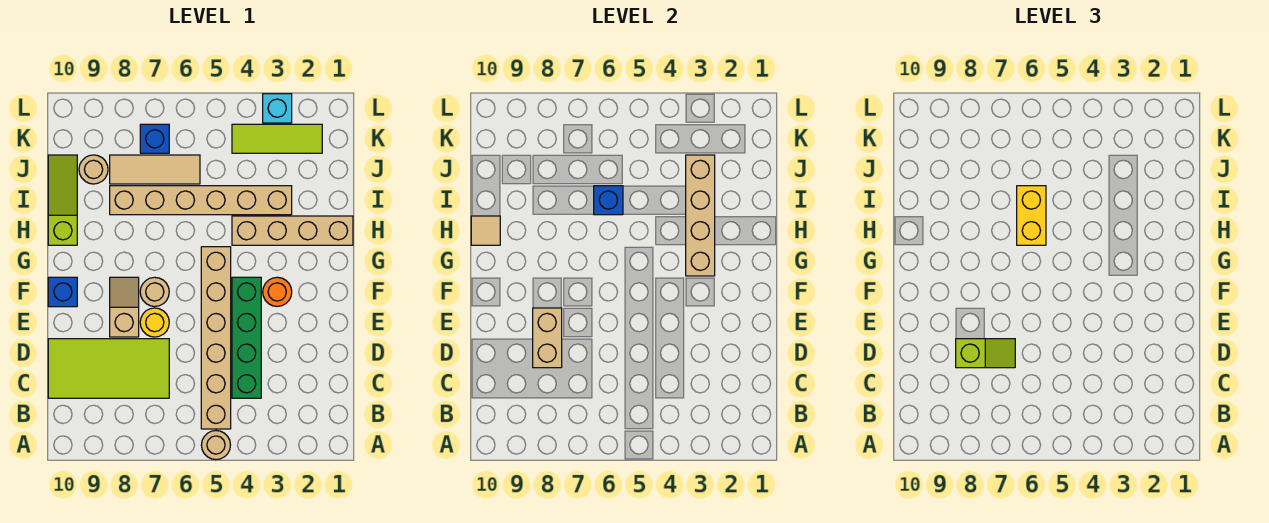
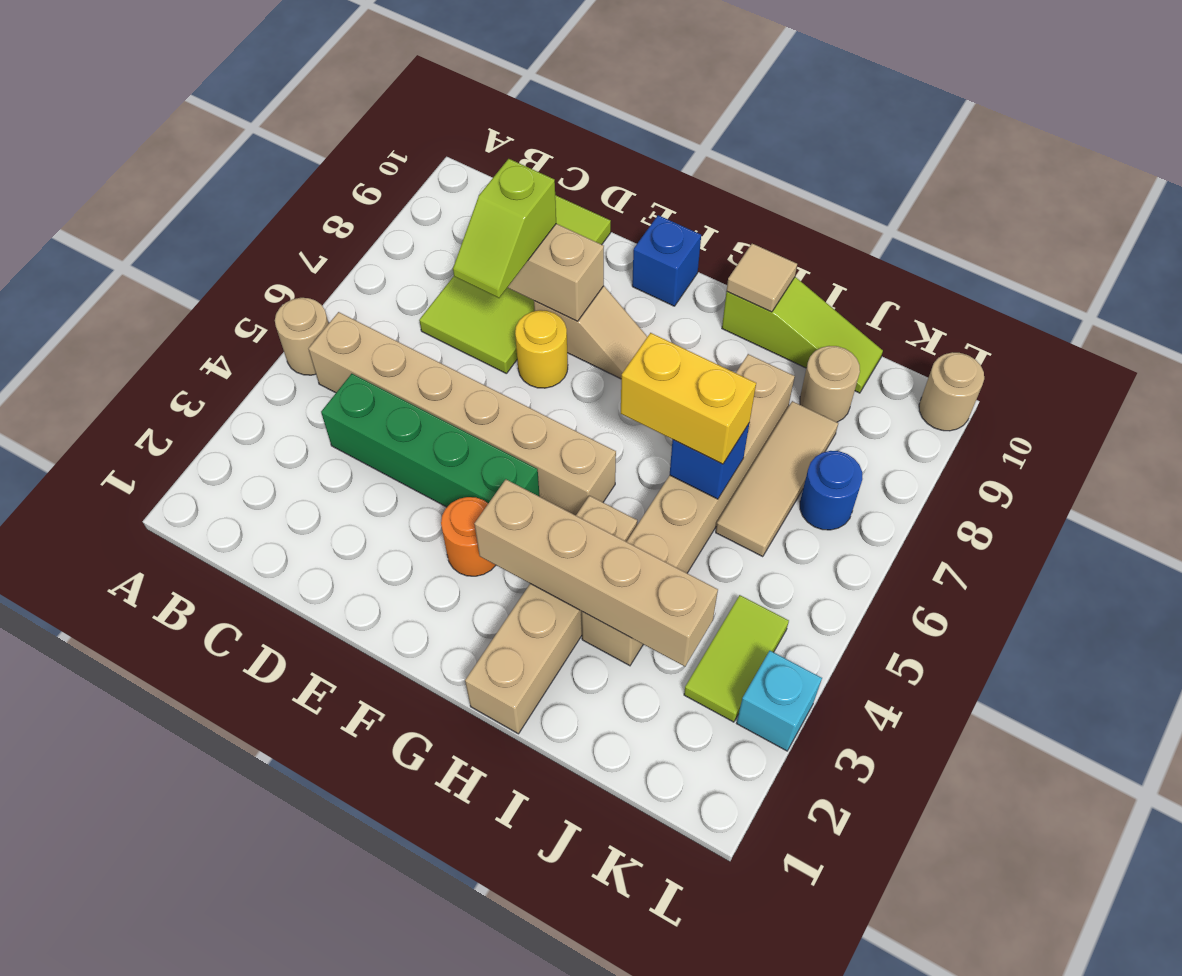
tan round brick F7 level 1 -> tan round brick L10 level 1
lime tile K2:K4 level 1 -> lime tile K3:K4 level 1
blue brick K7 level 1 -> blue round brick K7 level 1

